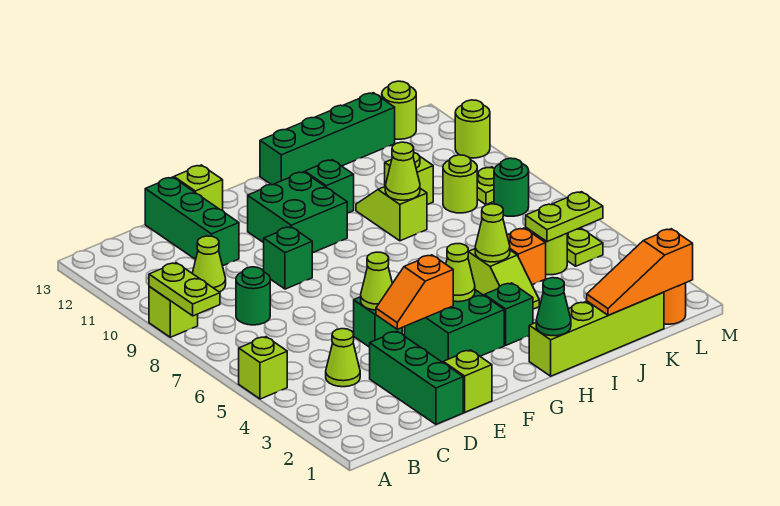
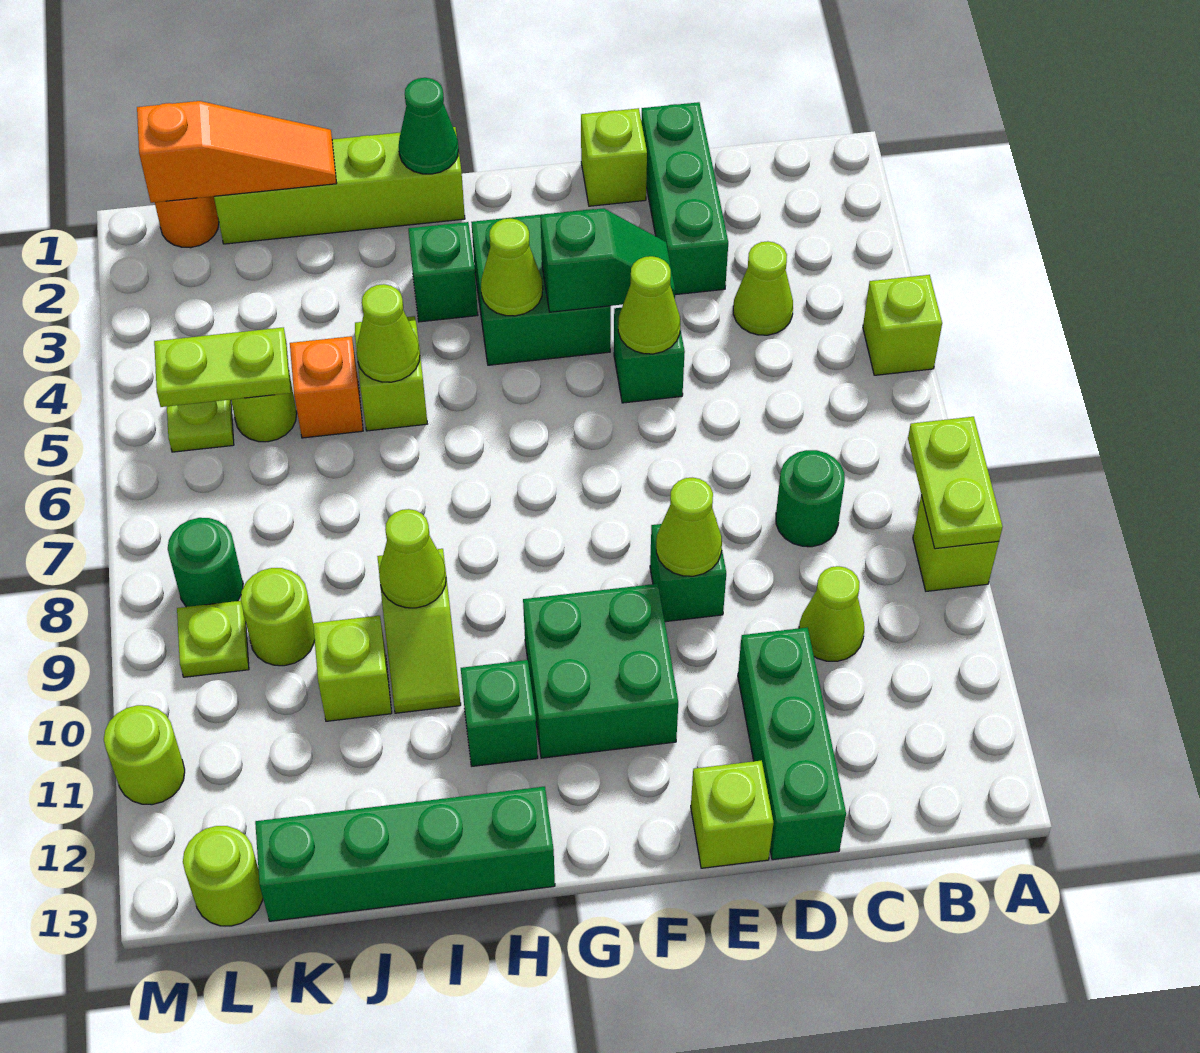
orange slope E4:F4 level 2 top F -> green slope E4:F4 level 2 top F
none -> lime cone E9 level 2

